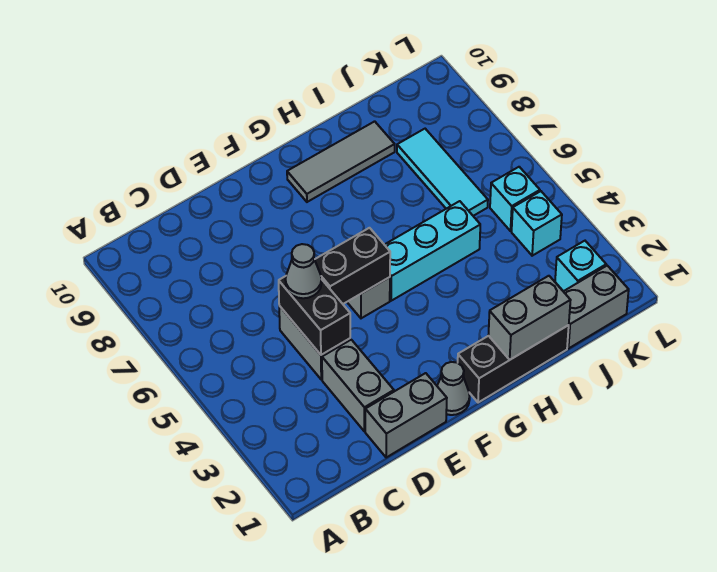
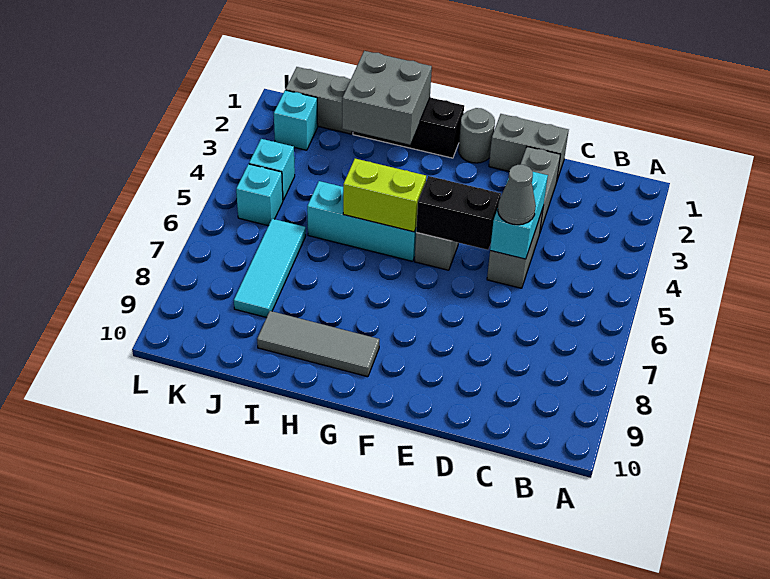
black brick D4:D5 level 2 -> cyan brick D4:D5 level 2
grey cone F1 level 1 -> grey round brick F1 level 1
none -> lime brick G5:H5 level 2
grey brick H1:I1 level 2 -> grey brick H1:I2 level 2

